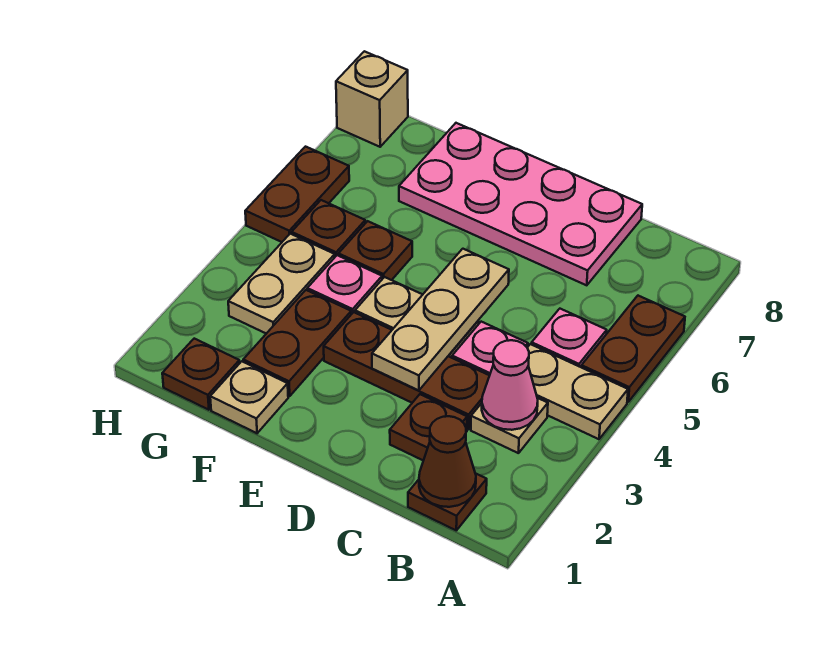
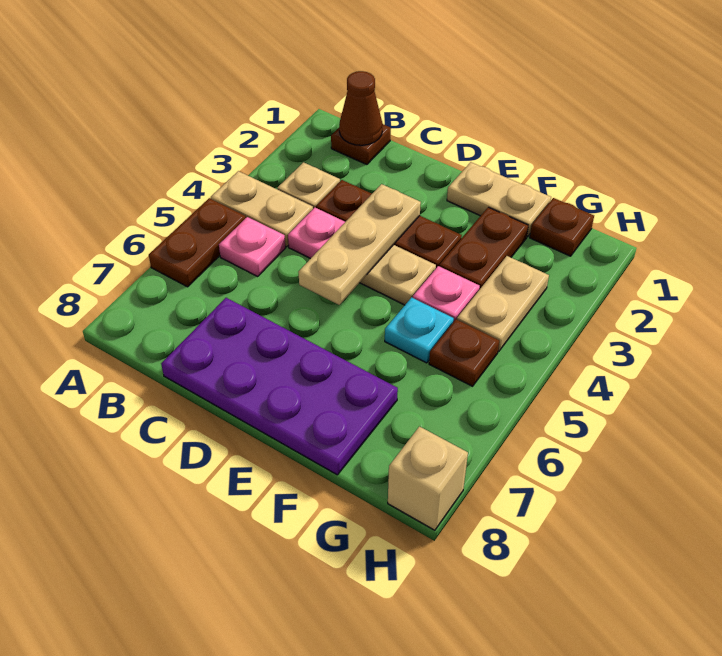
pink cone B3 level 2 -> none
brown plate C2 level 1 -> none
pink plate C7:F8 level 1 -> purple plate C7:F8 level 1
tan plate F1 level 1 -> tan plate E1:F1 level 1
brown plate F5 level 1 -> cyan plate F5 level 1
brown plate H5:H6 level 1 -> none

